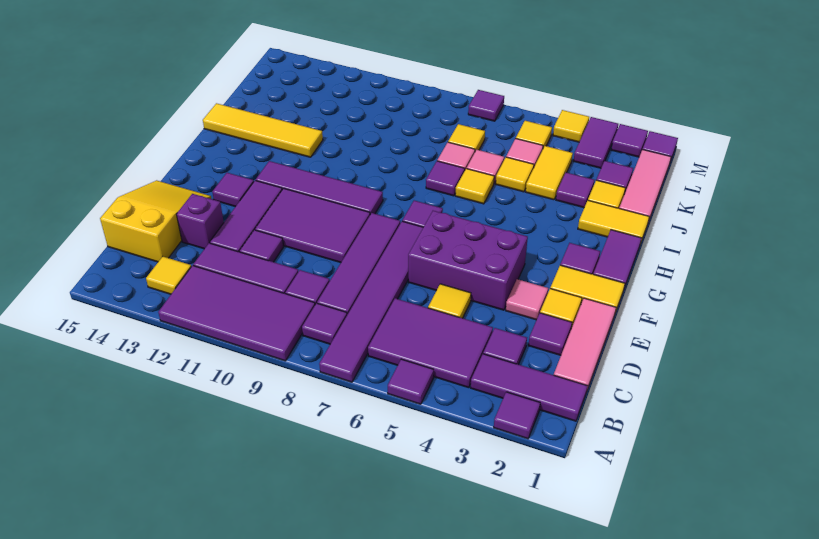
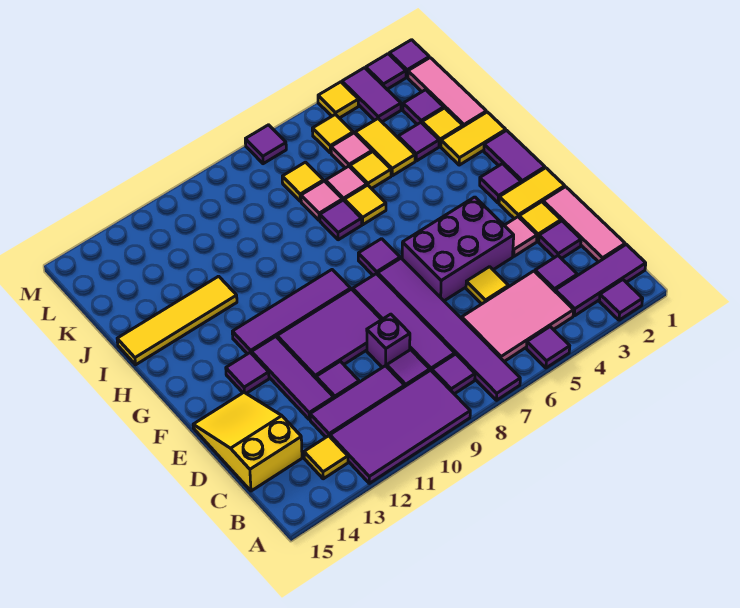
purple tile B4:C6 level 1 -> pink tile B4:C6 level 1
purple brick D13 level 1 -> purple brick D9 level 1

